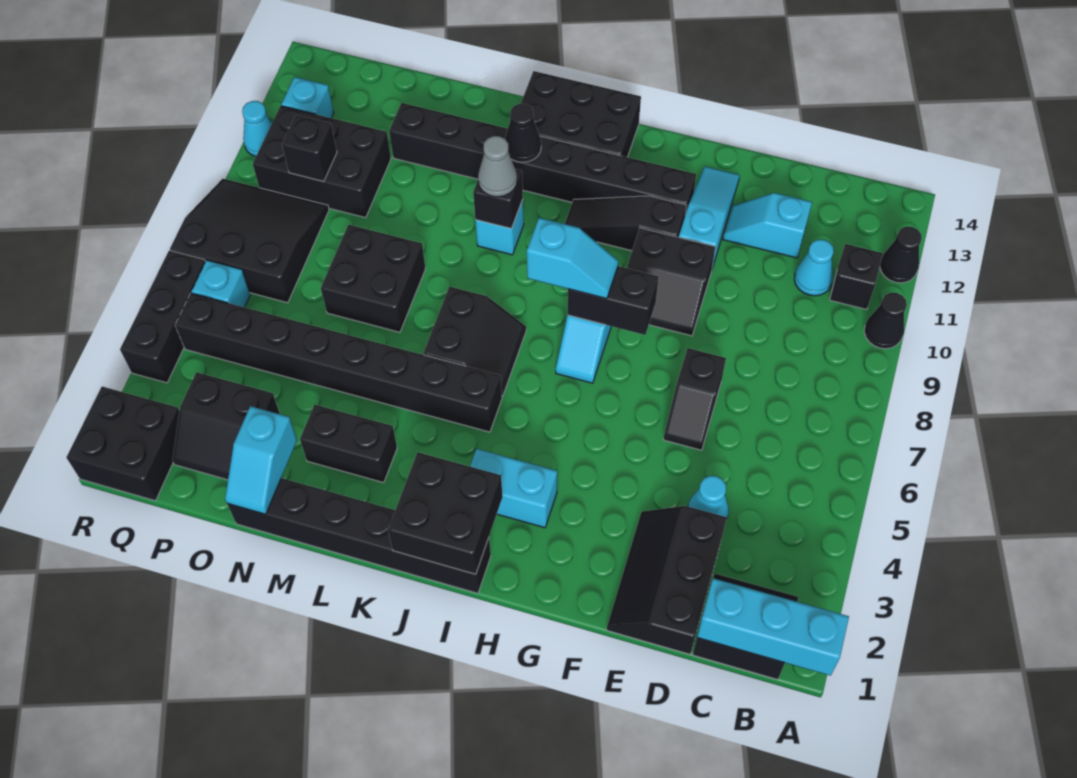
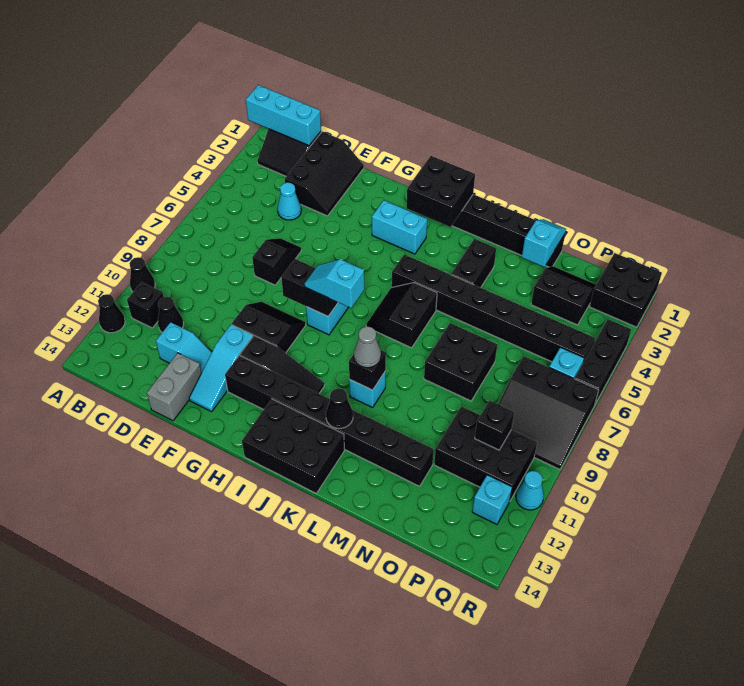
cyan cone C11 level 1 -> black cone C11 level 1
none -> grey brick E13:E14 level 1
black brick L3:M3 level 1 -> black brick L3:L4 level 1

